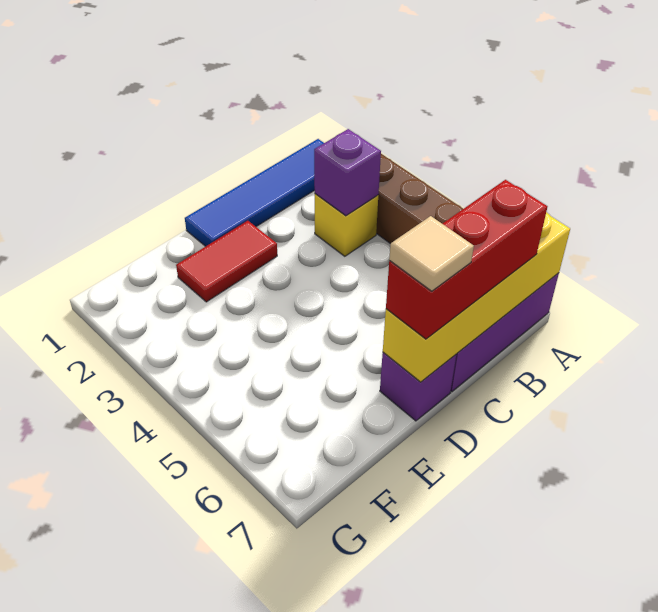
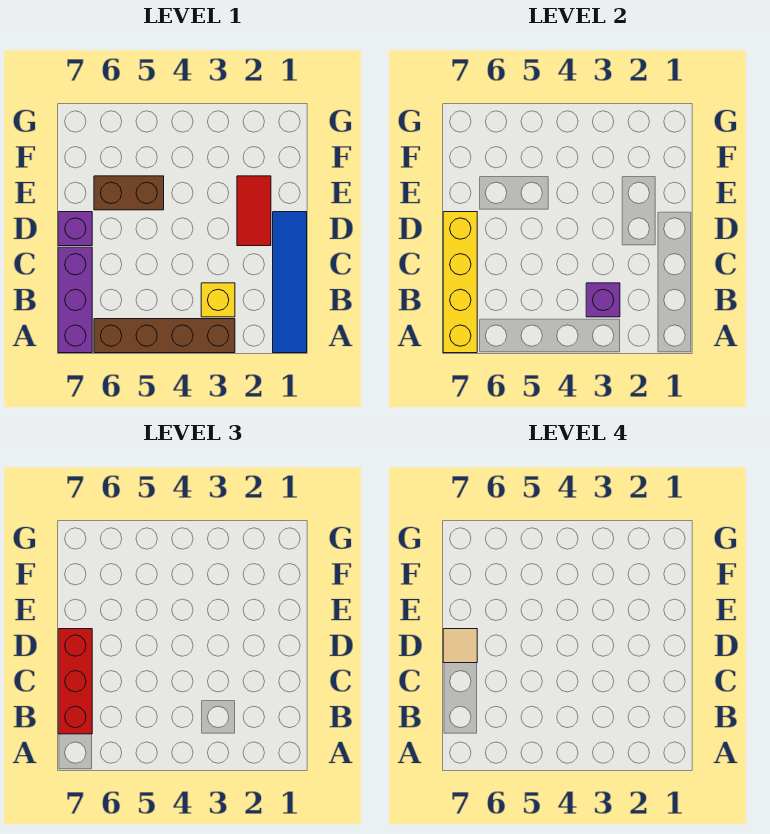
none -> brown brick E5:E6 level 1

